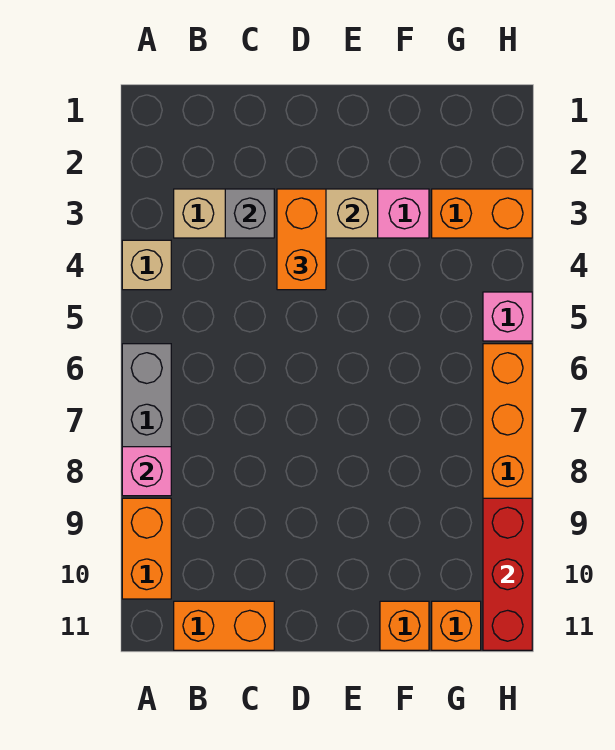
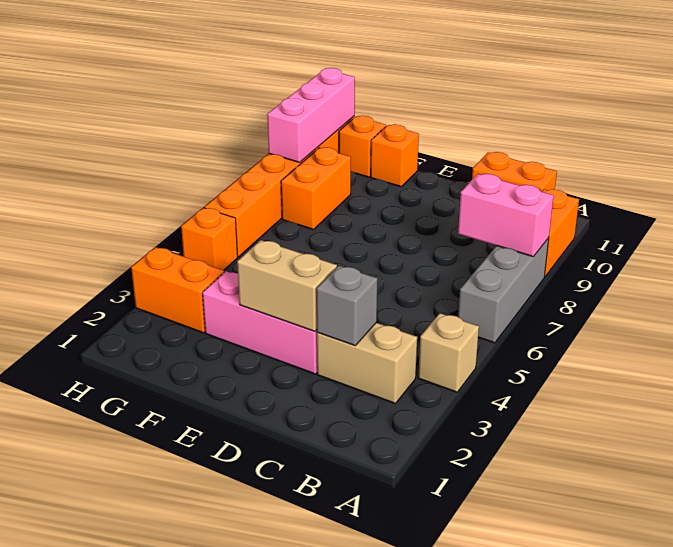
pink brick A8 level 2 -> pink brick A8:B8 level 2
orange brick D3:D4 level 3 -> orange brick G8:G9 level 1
pink brick H5 level 1 -> orange brick H5 level 1
red brick H9:H11 level 2 -> pink brick H9:H11 level 2

